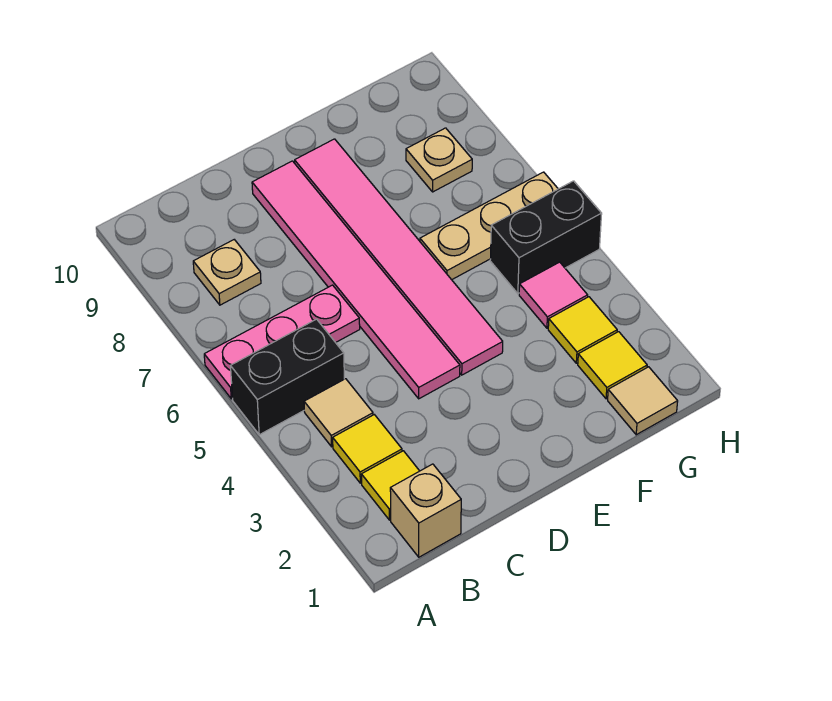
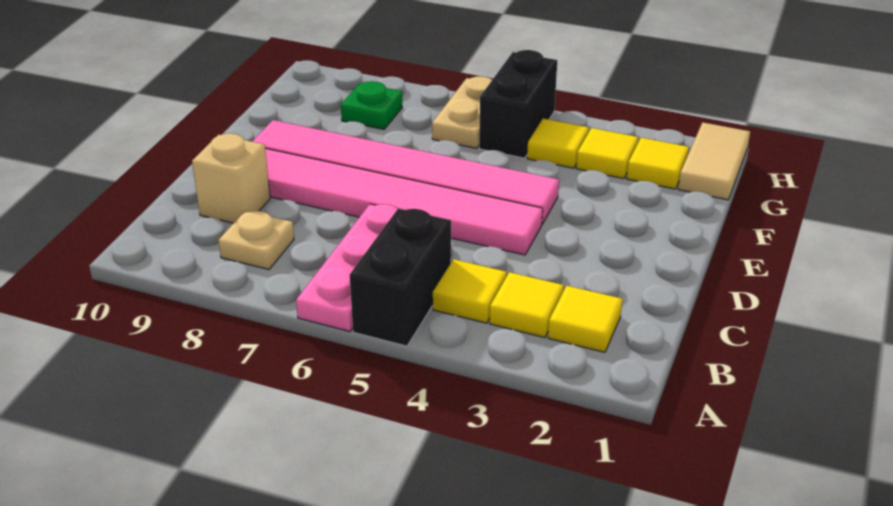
tan brick B1 level 1 -> tan brick C9 level 1
tan tile B4 level 1 -> yellow tile B4 level 1
tan plate F6:H6 level 1 -> tan plate G6:H6 level 1
tan tile G1 level 1 -> tan tile G1:H1 level 1
pink tile G4 level 1 -> yellow tile G4 level 1
tan plate G8 level 1 -> green plate G8 level 1

